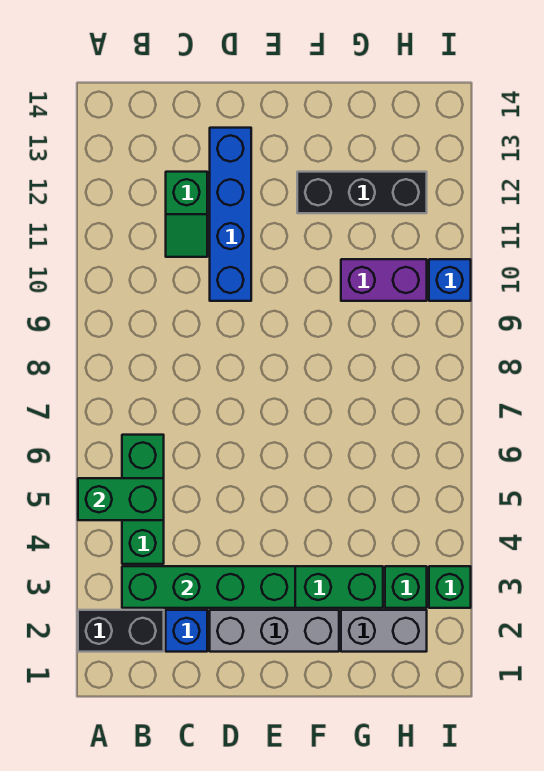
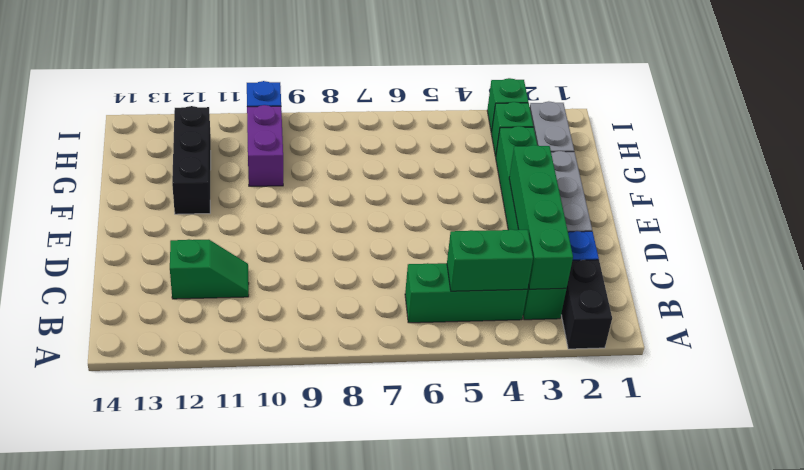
green brick A5:B5 level 2 -> green brick B4:B5 level 2
blue brick D10:D13 level 1 -> none

